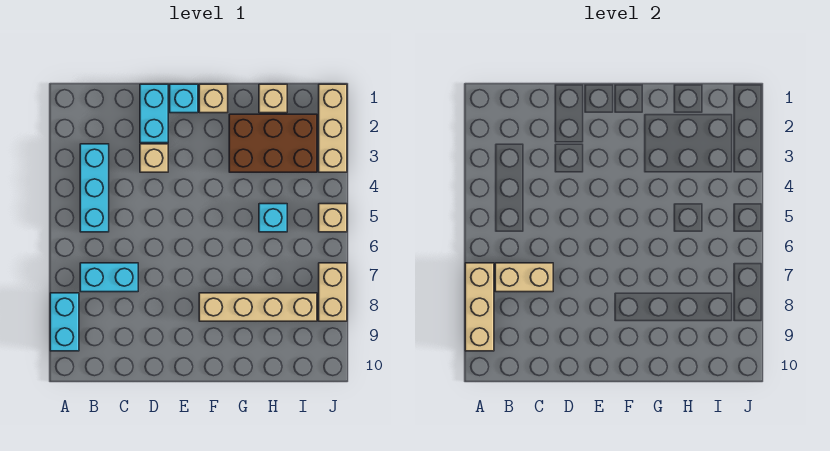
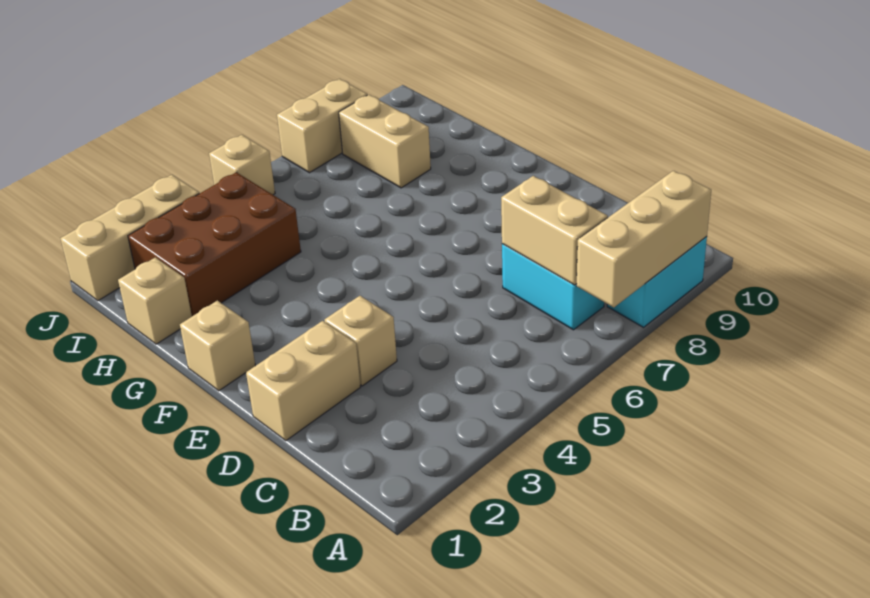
cyan brick B3:B5 level 1 -> none
cyan brick D1:D2 level 1 -> tan brick D1:D2 level 1
cyan brick E1 level 1 -> none
tan brick F8:I8 level 1 -> tan brick H8:I8 level 1
brown brick G2:I3 level 1 -> brown brick H2:I4 level 1
cyan brick H5 level 1 -> none

